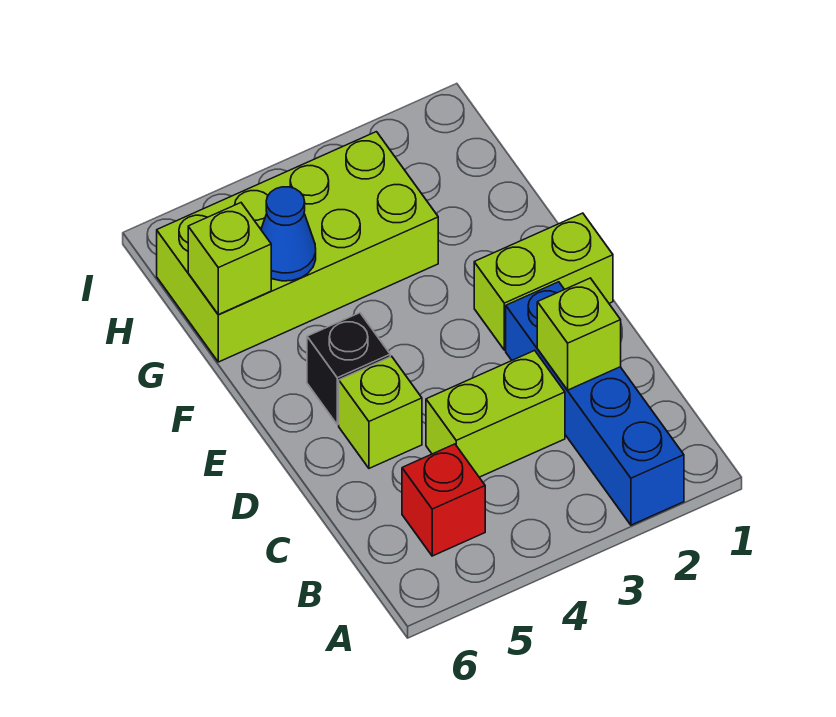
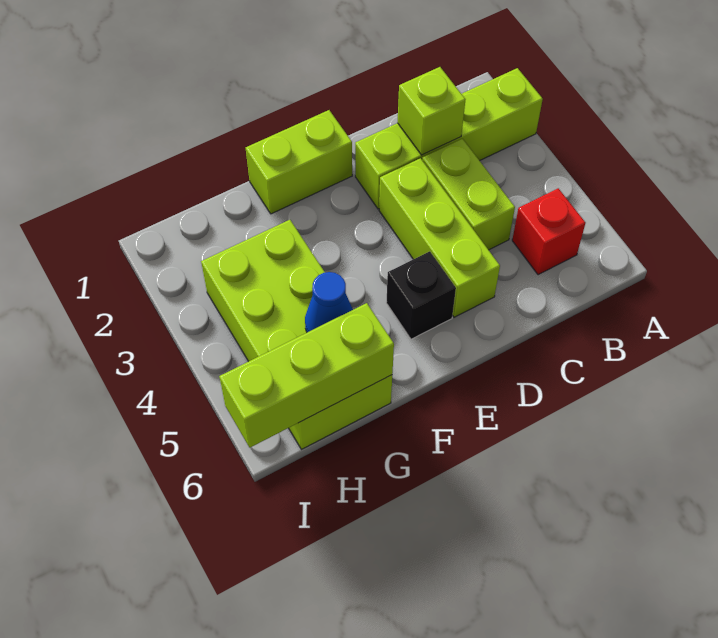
blue brick A2:D2 level 1 -> lime brick A2:D2 level 1
lime brick D5 level 1 -> lime brick D3:D5 level 1
lime brick E1:E2 level 1 -> lime brick E1:F1 level 1
lime brick G6 level 2 -> lime brick G6:I6 level 2

